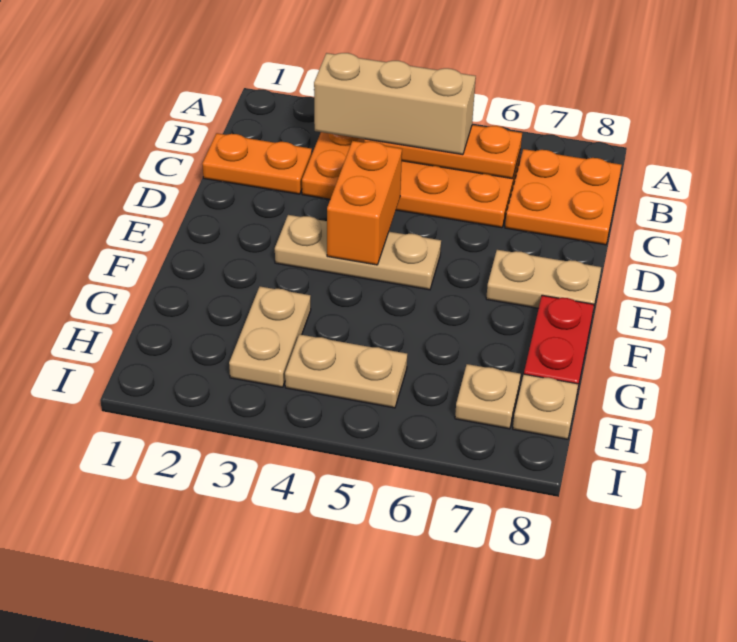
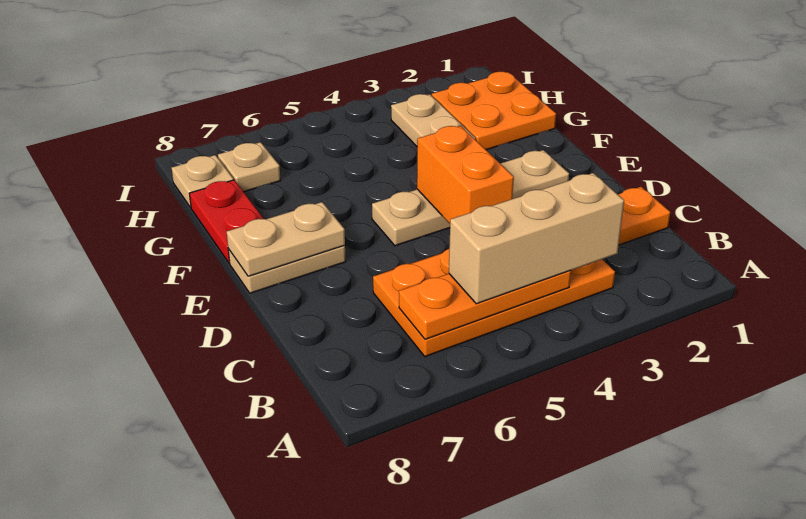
orange plate B7:C8 level 1 -> orange plate G1:H2 level 1
tan plate E3:E5 level 1 -> tan plate E2:E5 level 1
tan plate H4:H5 level 1 -> tan plate E7:E8 level 2

